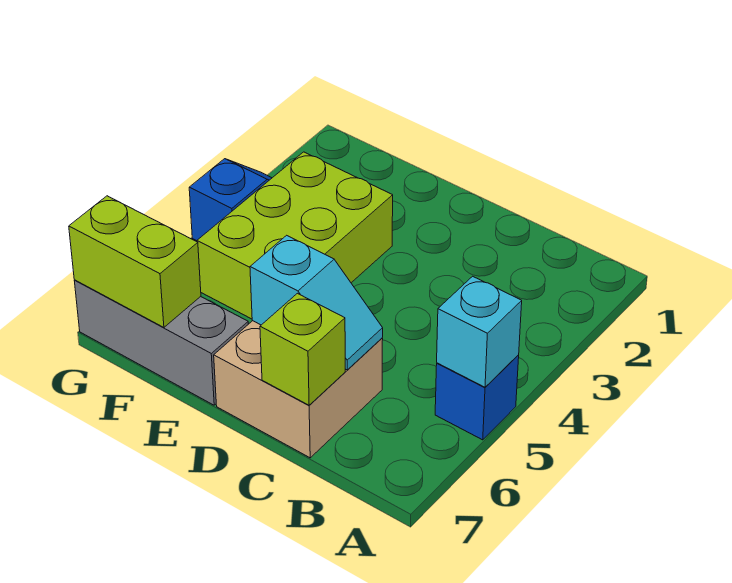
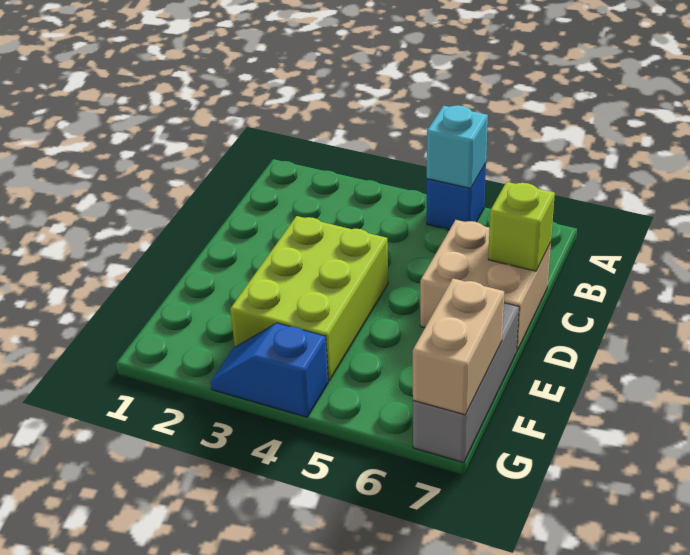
cyan slope C6:D6 level 2 top D -> none
lime brick E3:F5 level 1 -> lime brick D3:F4 level 1
lime brick F7:G7 level 2 -> tan brick F7:G7 level 2

